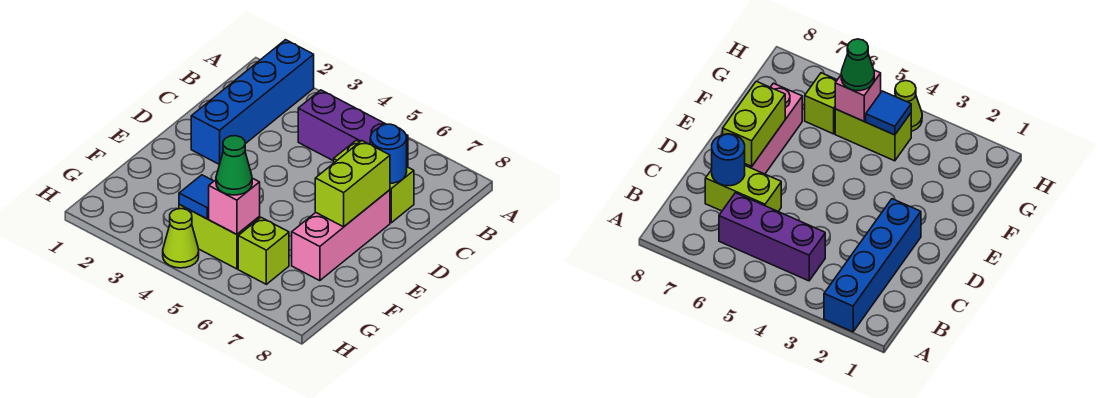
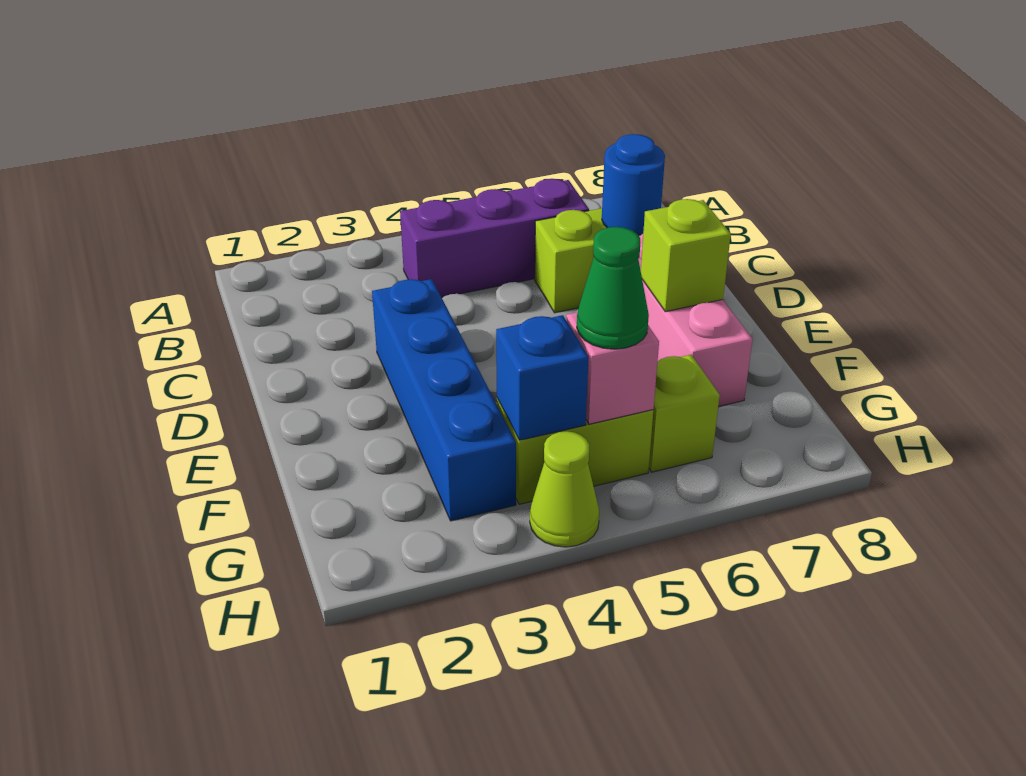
blue brick A2:D2 level 1 -> blue brick D3:G3 level 1
lime brick D7:E7 level 2 -> lime brick E7 level 2
blue tile G4 level 2 -> blue brick G4 level 2

